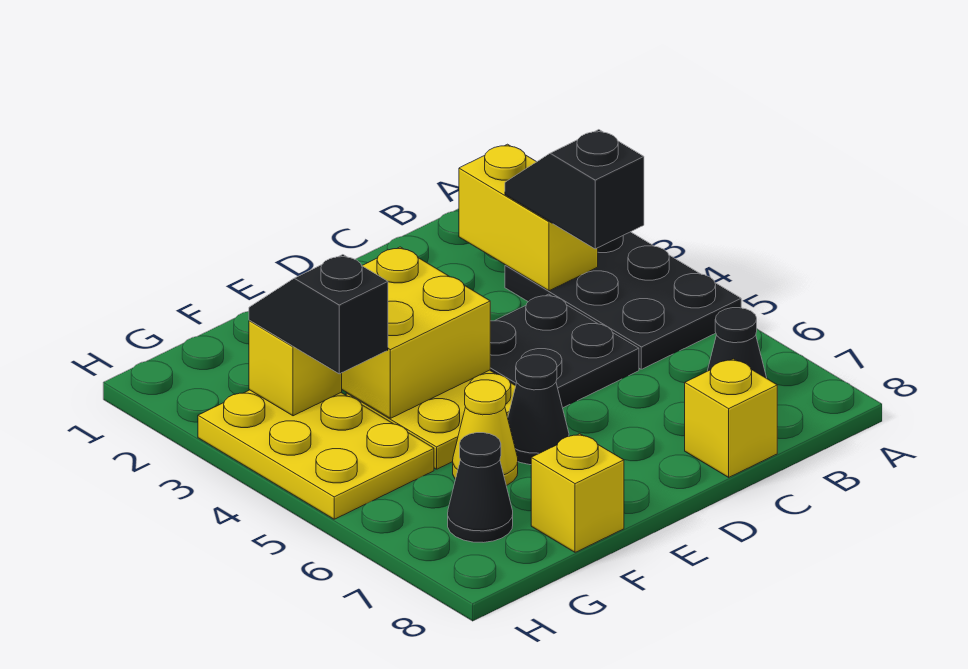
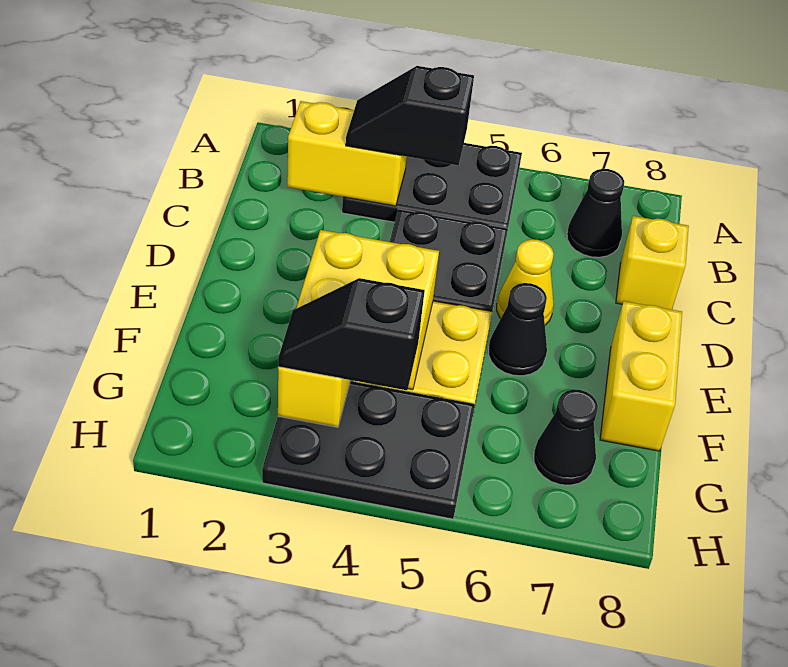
yellow cone F6 level 1 -> yellow cone D6 level 1
yellow brick F8 level 1 -> yellow brick E8:F8 level 1
yellow plate G3:H5 level 1 -> black plate G3:H5 level 1

